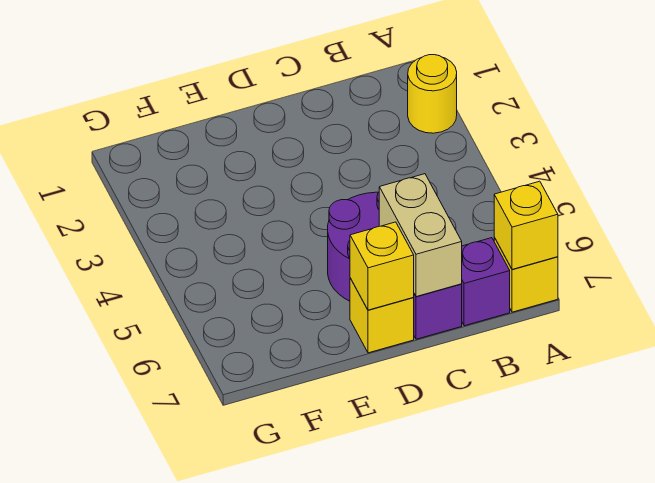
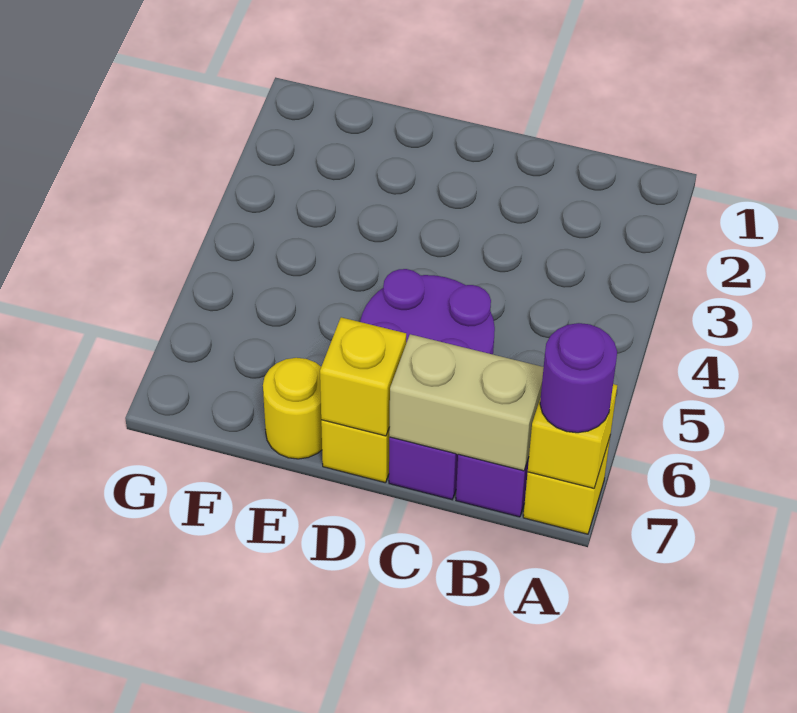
yellow round brick A2 level 1 -> yellow round brick E7 level 1
none -> purple round brick A7 level 3
tan brick C6:C7 level 2 -> tan brick B7:C7 level 2

